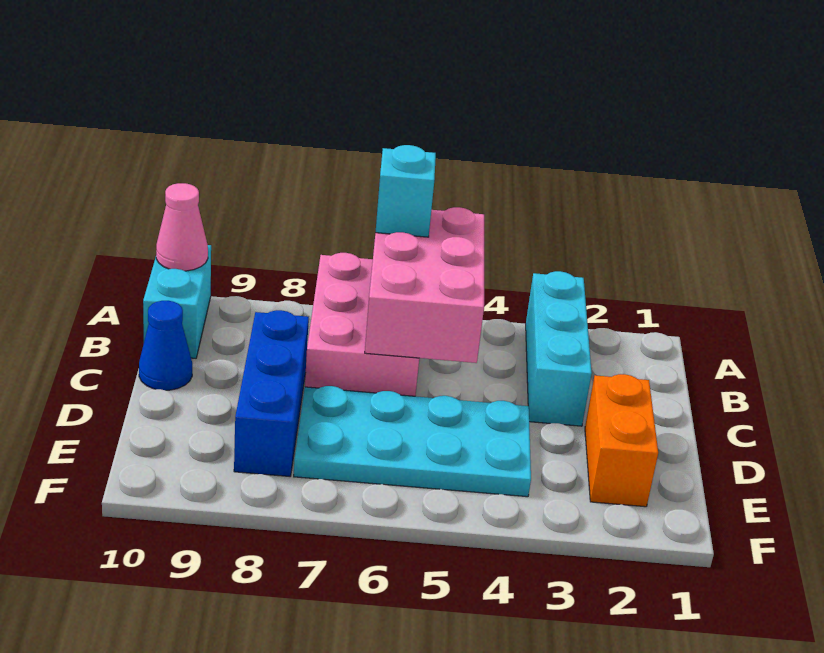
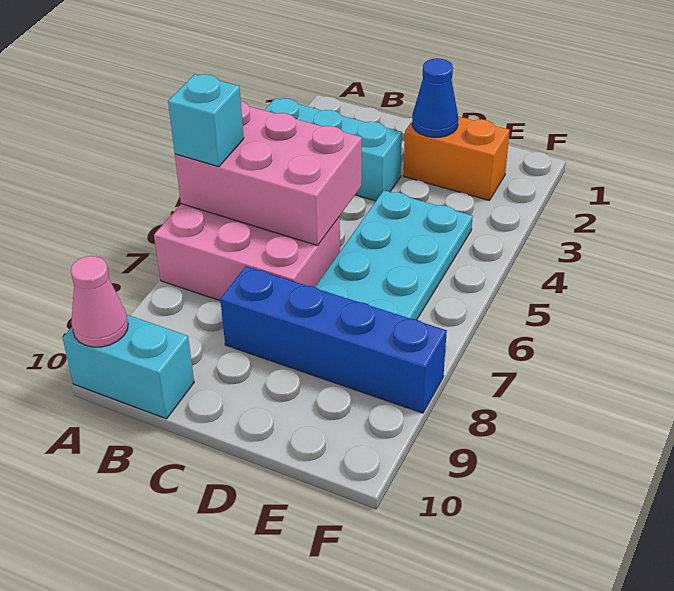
blue brick C8:E8 level 1 -> blue brick C8:F8 level 1
blue cone C10 level 1 -> blue cone D2 level 2

